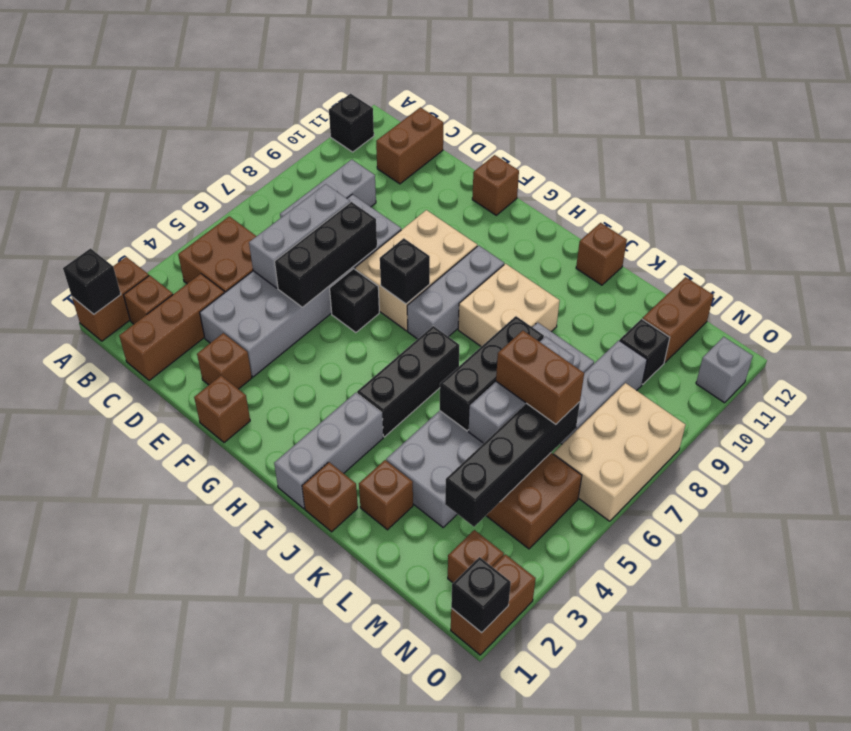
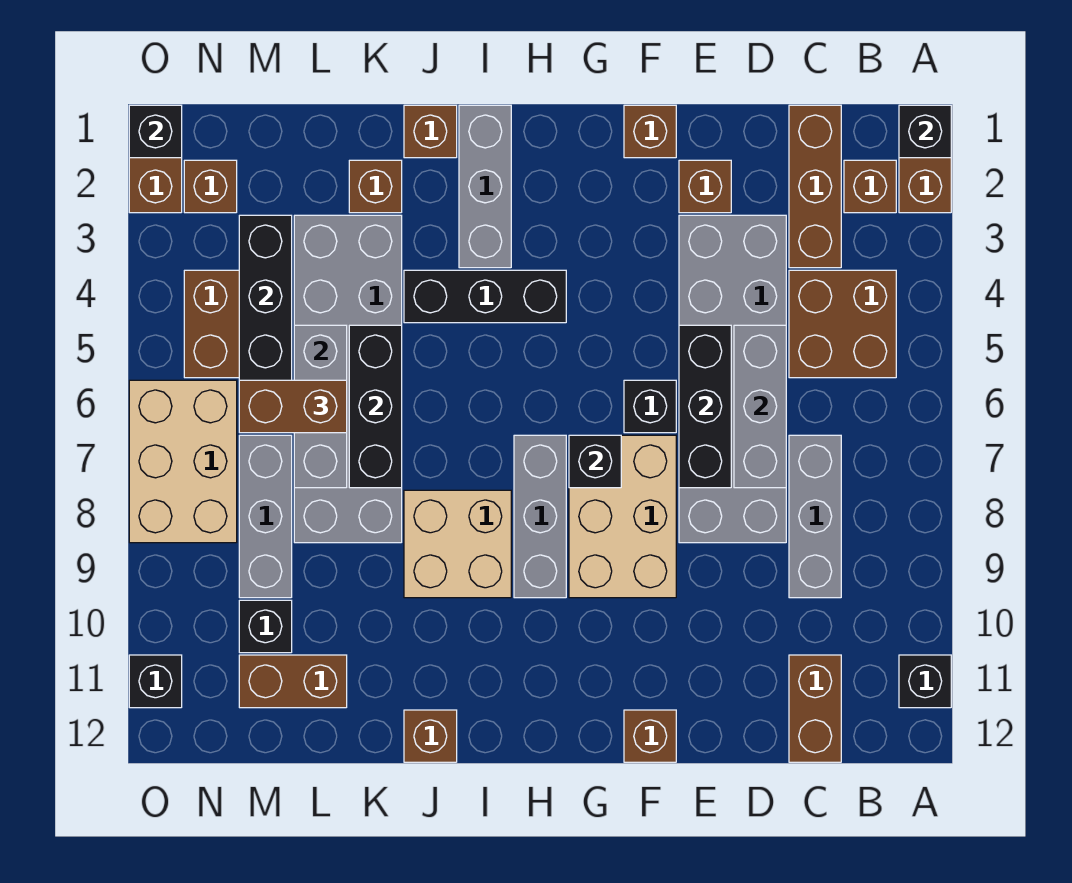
black brick I4:I6 level 1 -> black brick H4:J4 level 1
brown brick M11:M12 level 1 -> brown brick L11:M11 level 1
grey brick O11 level 1 -> black brick O11 level 1

